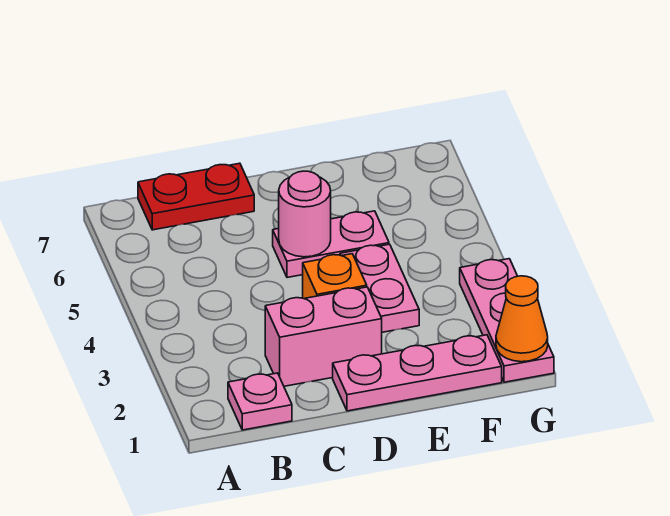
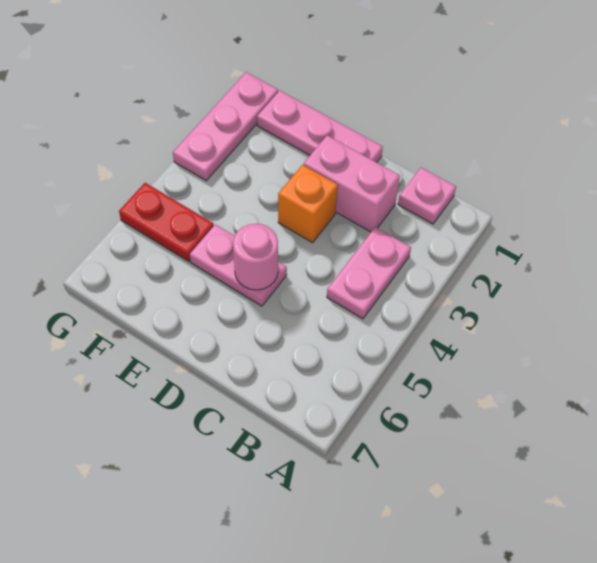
red plate B7:C7 level 1 -> red plate F5:G5 level 1
pink plate E3:E4 level 1 -> pink plate B3:B4 level 1
orange cone G1 level 2 -> none

